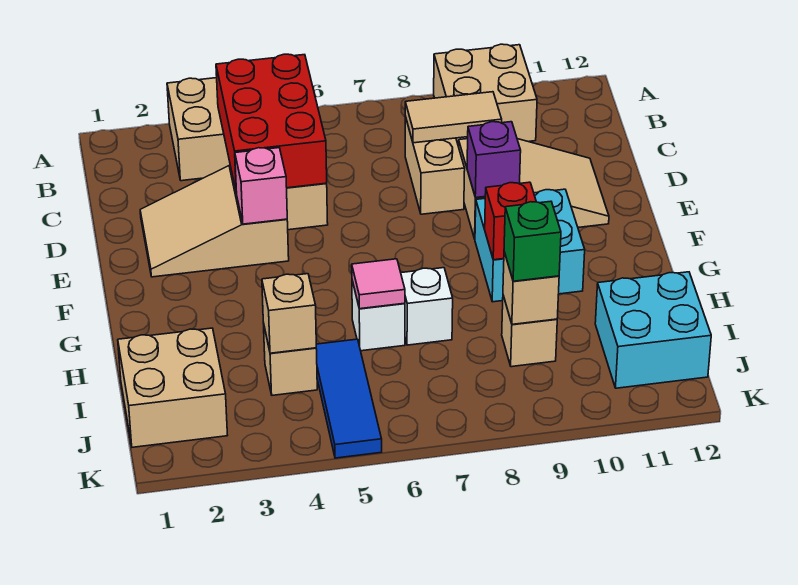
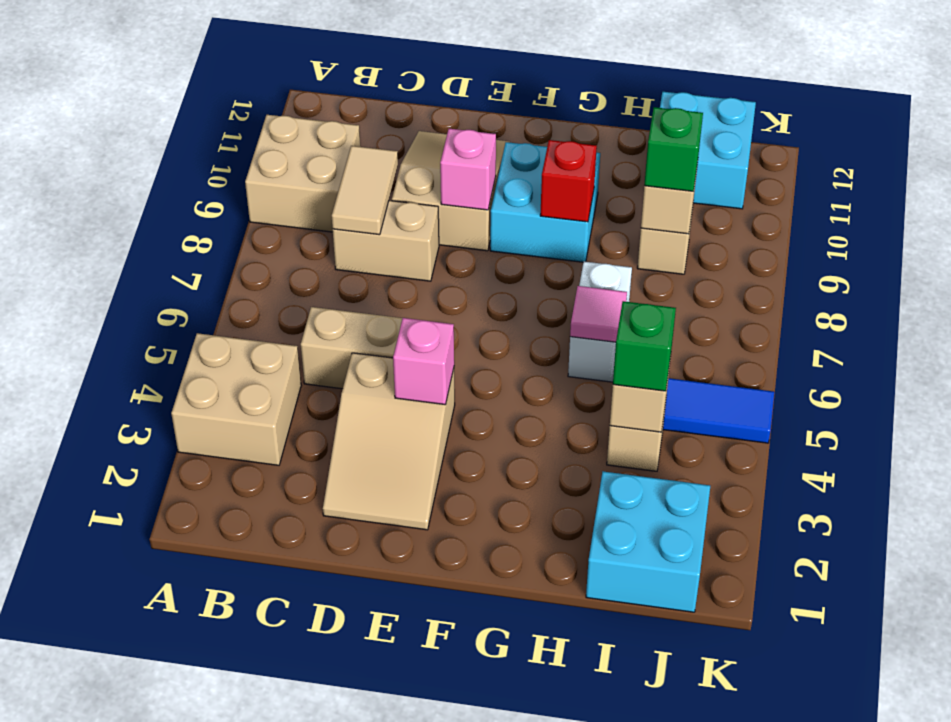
red brick B4:D5 level 2 -> none
purple brick E9 level 2 -> pink brick E9 level 2
tan brick I1:J2 level 1 -> cyan brick I1:J2 level 1
none -> green brick I4 level 3

